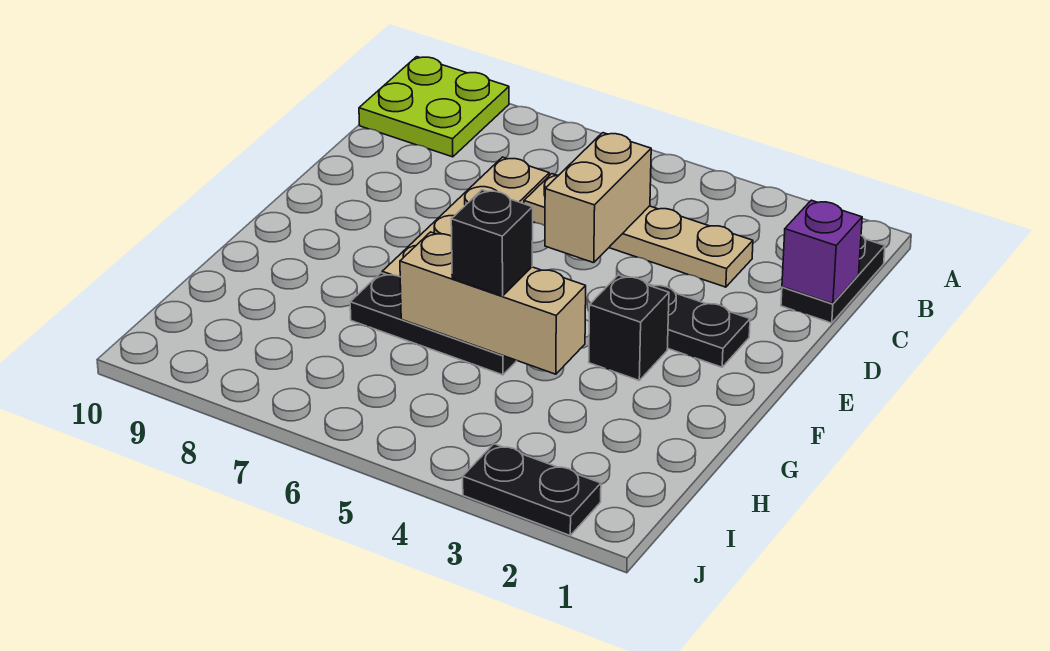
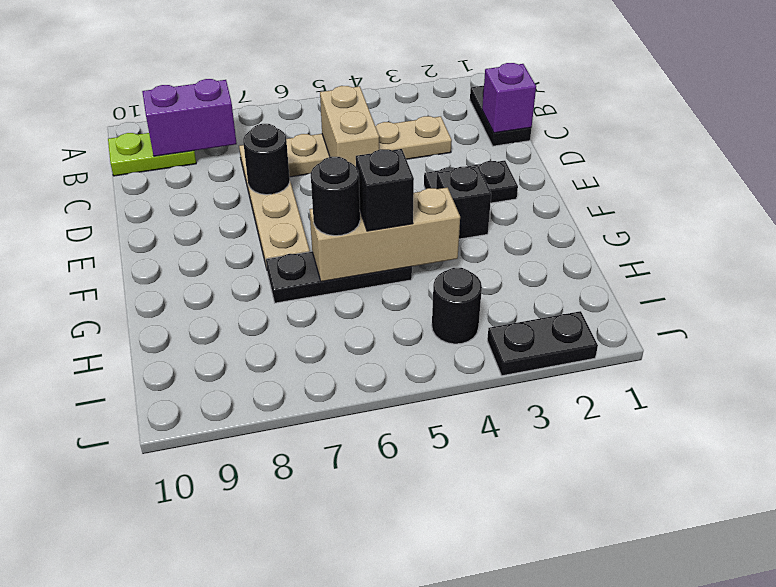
lime plate A9:B10 level 1 -> lime plate B9:B10 level 1
none -> purple brick B8:B9 level 2
none -> black round brick D7 level 2
none -> black round brick G6 level 3
none -> black round brick I4 level 1

